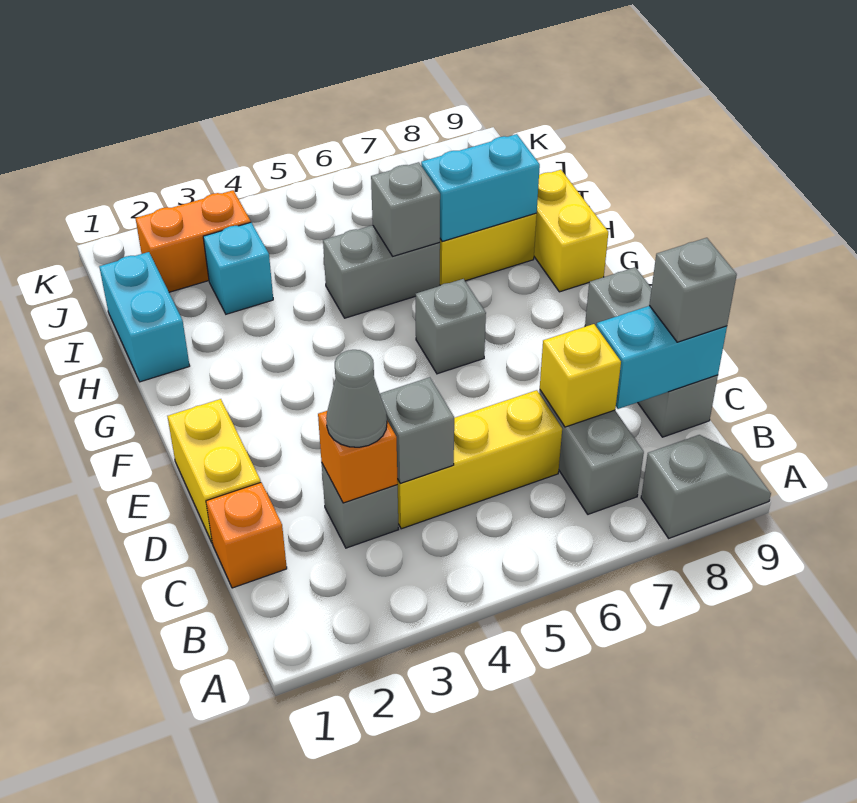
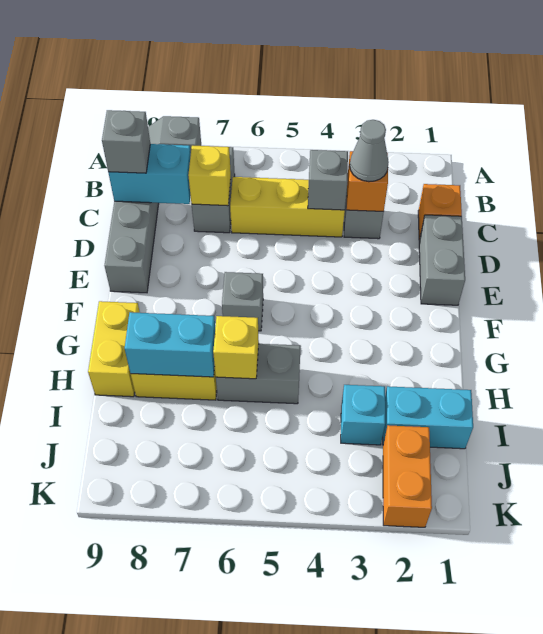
yellow brick D1:E1 level 1 -> grey brick D1:E1 level 1
cyan brick H1:I1 level 1 -> cyan brick I1:I2 level 1
grey brick H6 level 2 -> yellow brick H6 level 2
orange brick J2:J3 level 1 -> orange brick J2:K2 level 1

